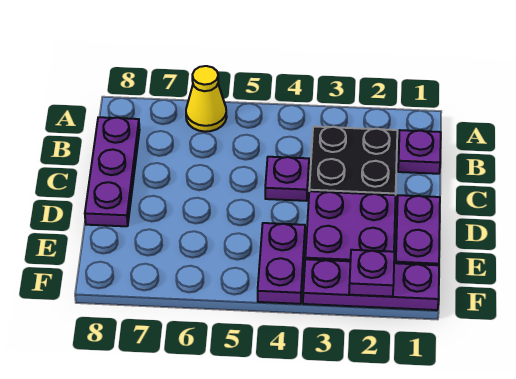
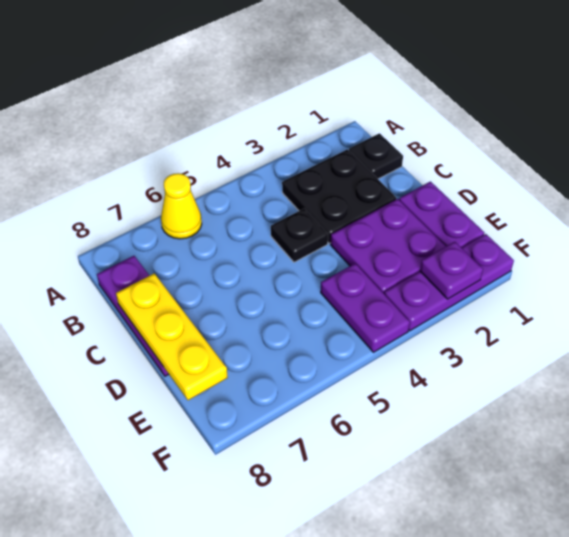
purple plate B1 level 1 -> black plate B1 level 1
purple plate C4 level 1 -> black plate C4 level 1
none -> yellow plate C8:E8 level 2

